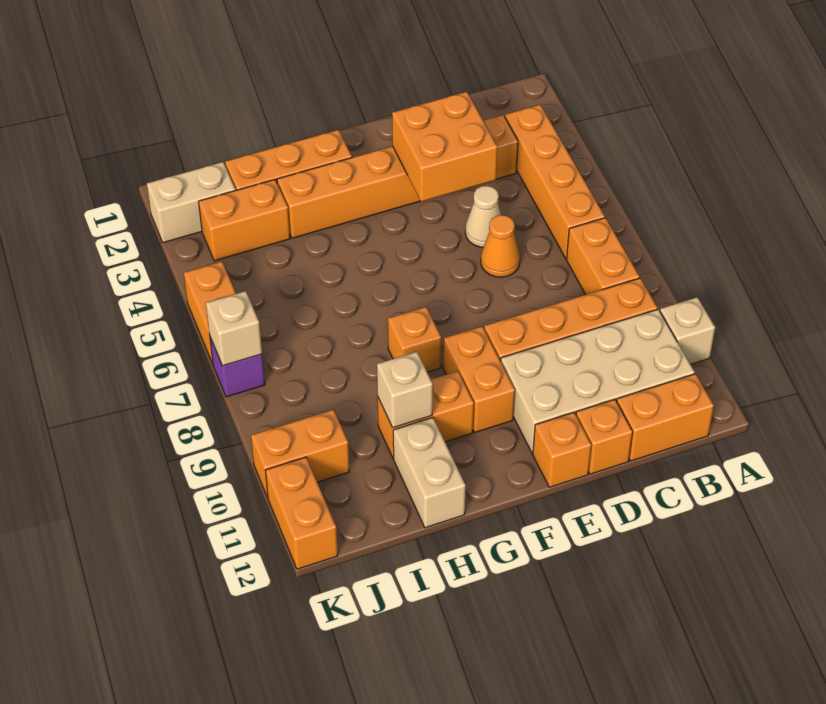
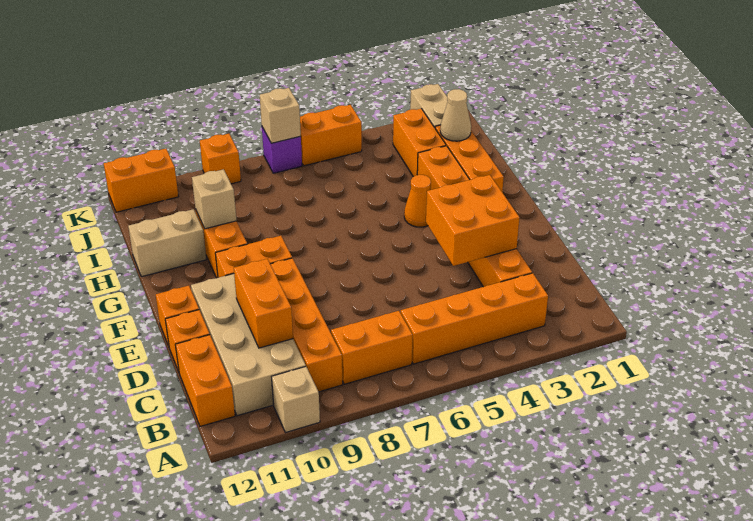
tan cone D5 level 1 -> tan cone I2 level 2
orange cone D6 level 1 -> orange cone G4 level 1
orange brick G8 level 1 -> orange brick K9 level 1
orange brick J10:K10 level 1 -> orange brick C10:D10 level 2

